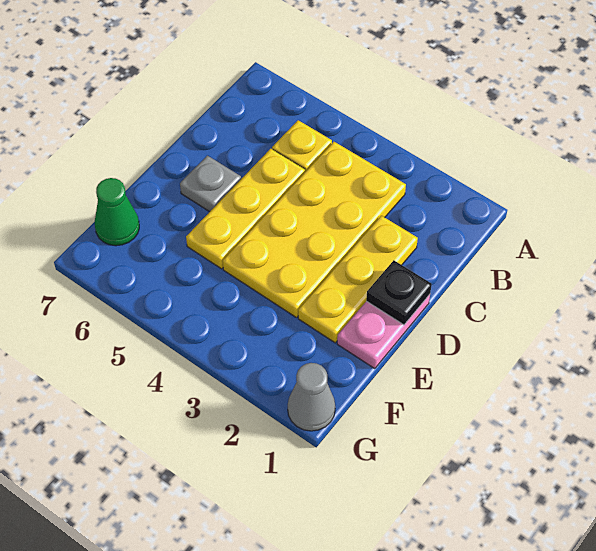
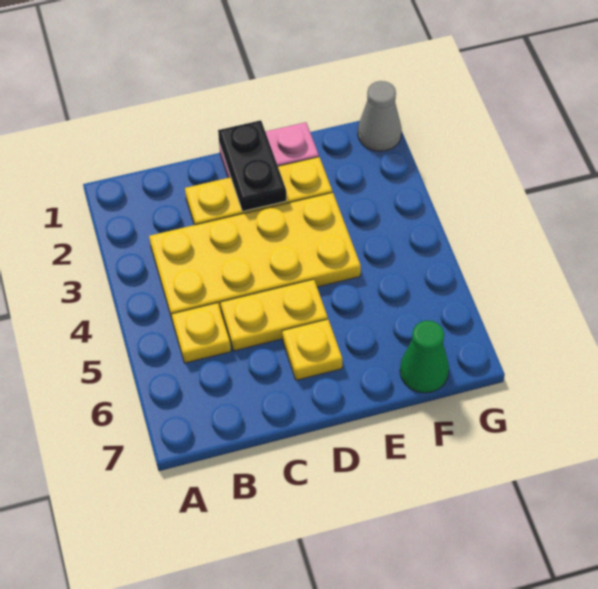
yellow plate C5:E5 level 1 -> yellow plate C5:D5 level 1
black plate D1 level 2 -> black plate D1:D2 level 2
grey plate D6 level 1 -> yellow plate D6 level 1

